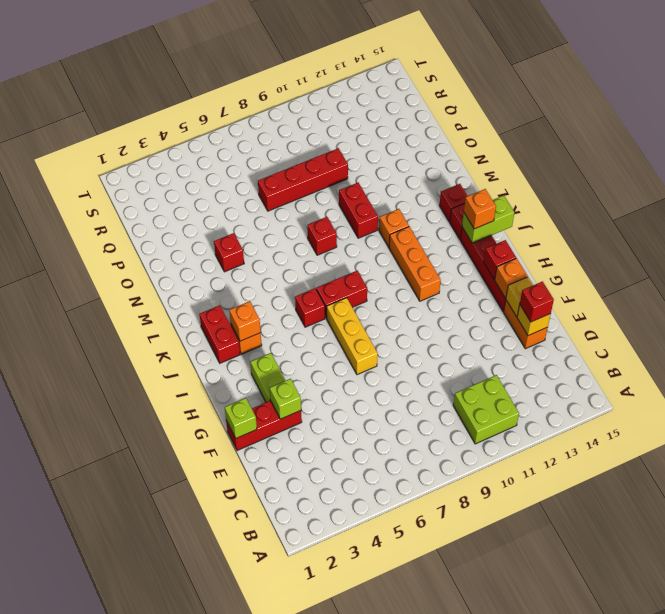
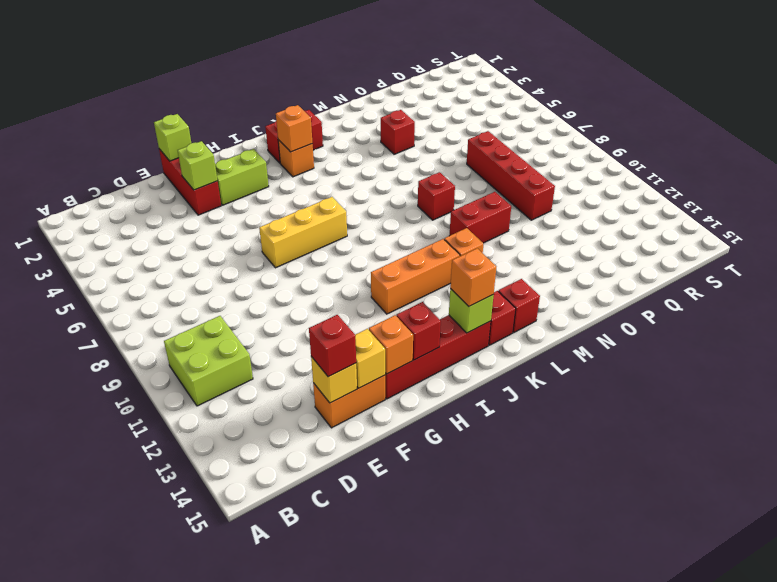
red brick J6 level 1 -> none
red brick J7:J8 level 1 -> none
lime brick J14:J15 level 2 -> lime brick J14 level 2

